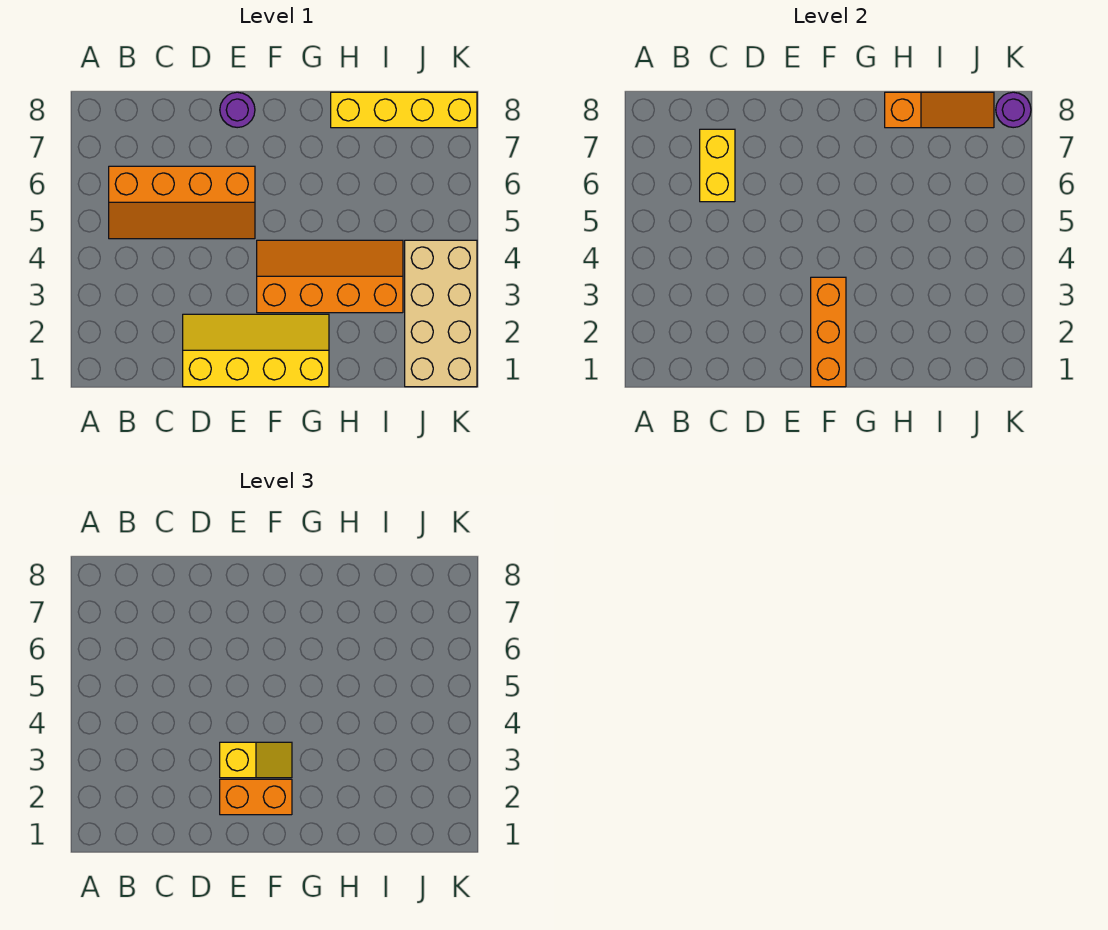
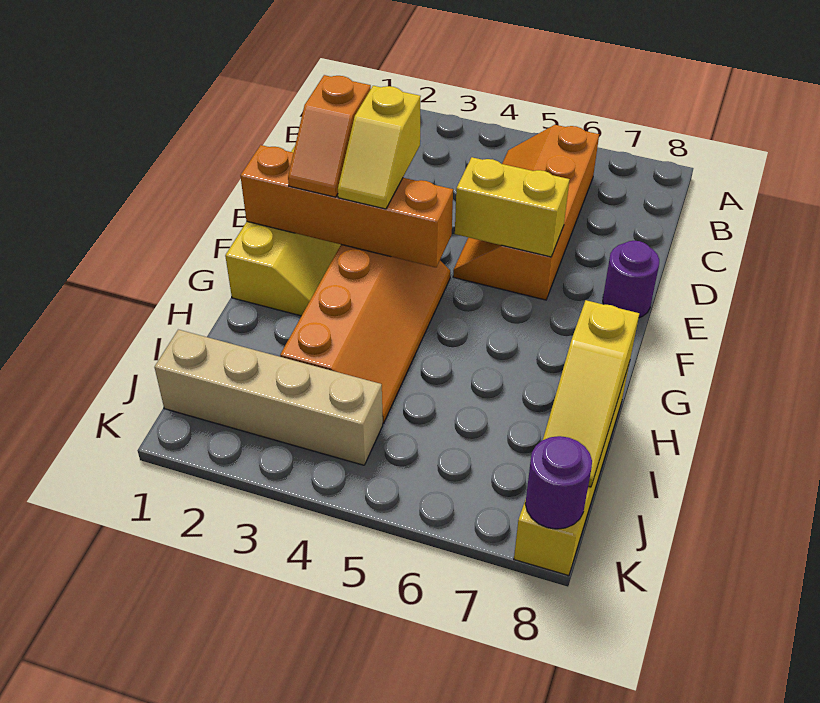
yellow brick C6:C7 level 2 -> yellow brick E5:E6 level 2
orange brick E2:F2 level 3 -> orange slope E2:F2 level 3 top E
orange brick F1:F3 level 2 -> orange brick F1:F4 level 2
orange slope H8:J8 level 2 top H -> yellow slope H8:J8 level 2 top H
tan brick J1:K4 level 1 -> tan brick J1:J4 level 1

